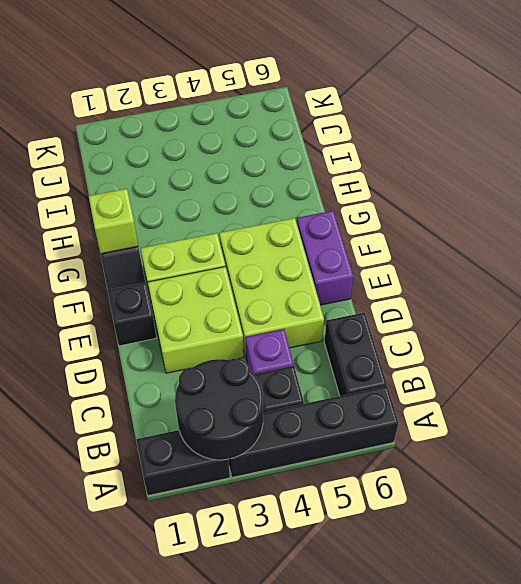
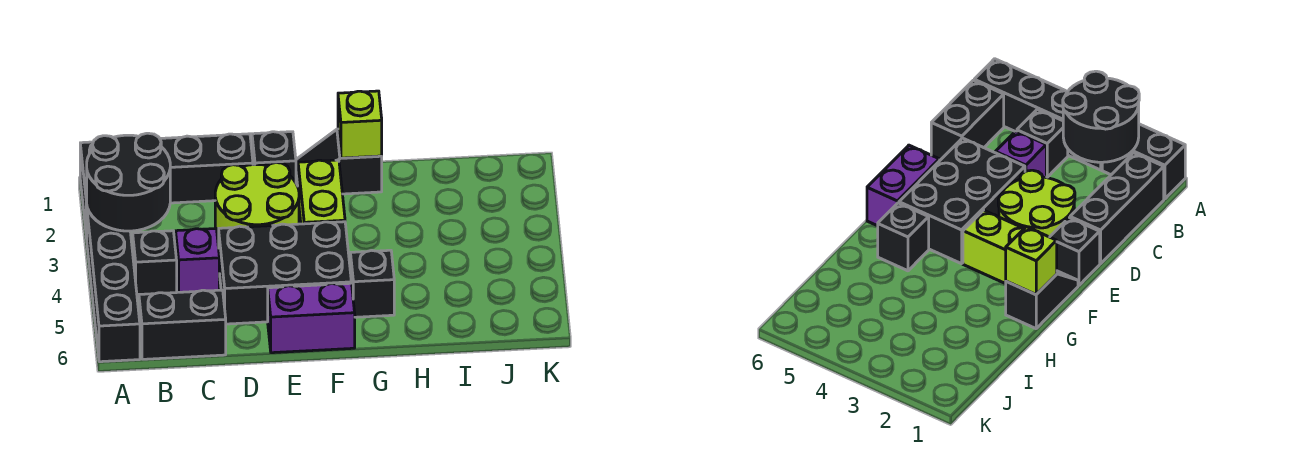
none -> black brick B1:D1 level 1
lime brick D2:E3 level 1 -> lime round brick D2:E3 level 1
lime brick D4:F5 level 1 -> black brick D4:F5 level 1
none -> black brick G5 level 1

